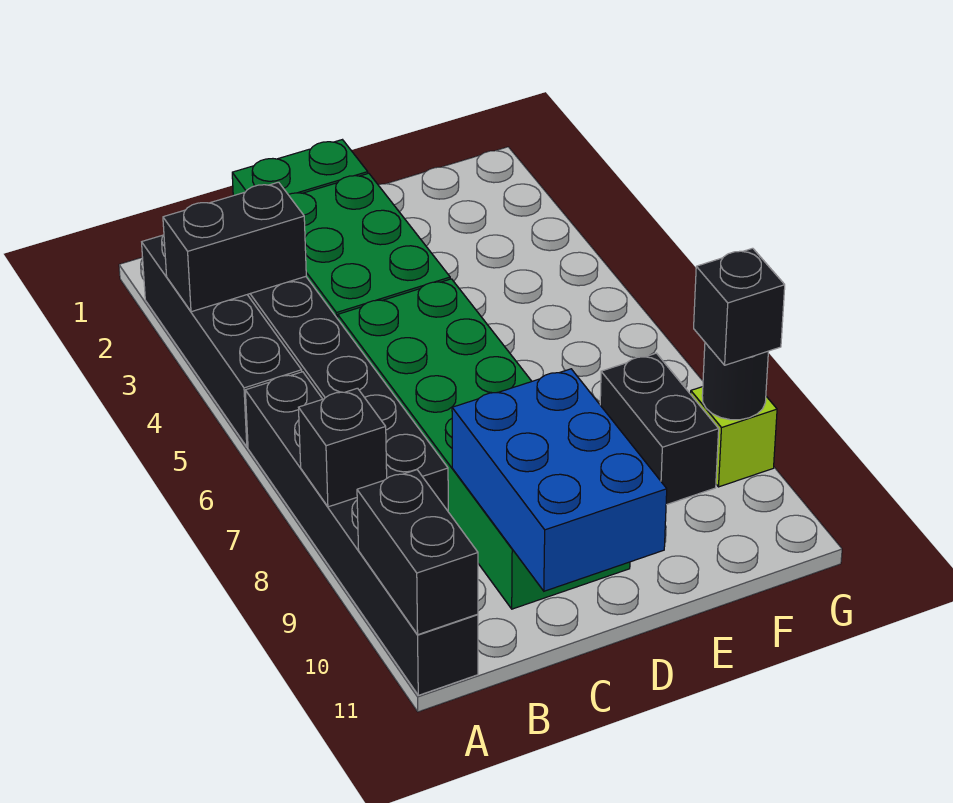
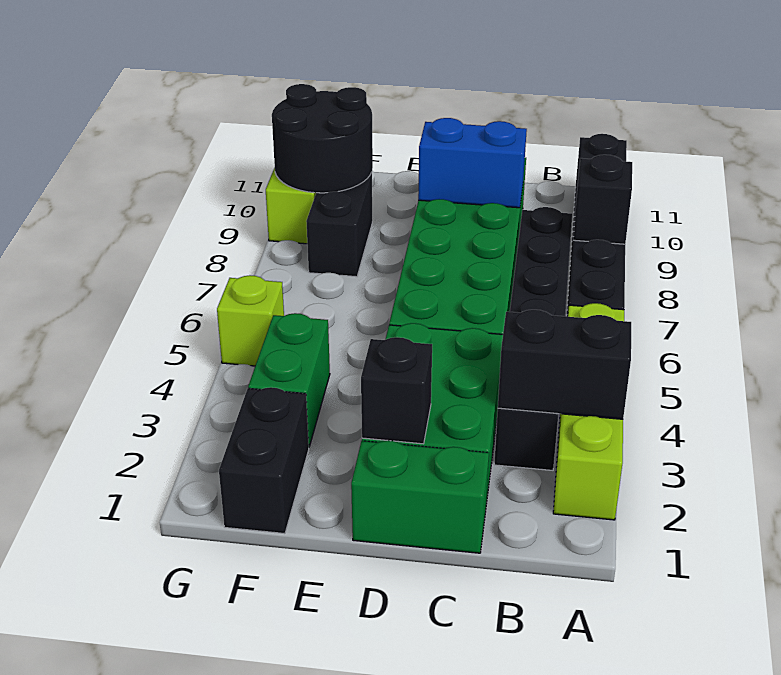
black brick A2:A5 level 1 -> lime brick A2:A5 level 1
black brick A10:A11 level 2 -> black brick F1:F2 level 1
blue brick C9:D11 level 2 -> blue brick C9:D9 level 2
none -> green brick F3:F4 level 1
none -> lime brick G5 level 1
black round brick G9 level 2 -> black round brick F9:G10 level 2
black brick G9 level 3 -> black brick D2 level 2

